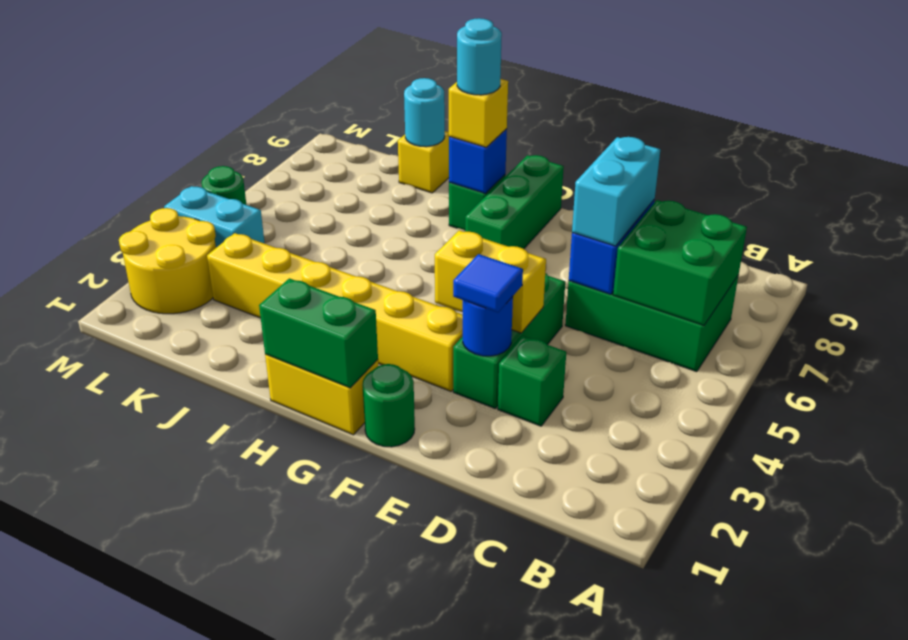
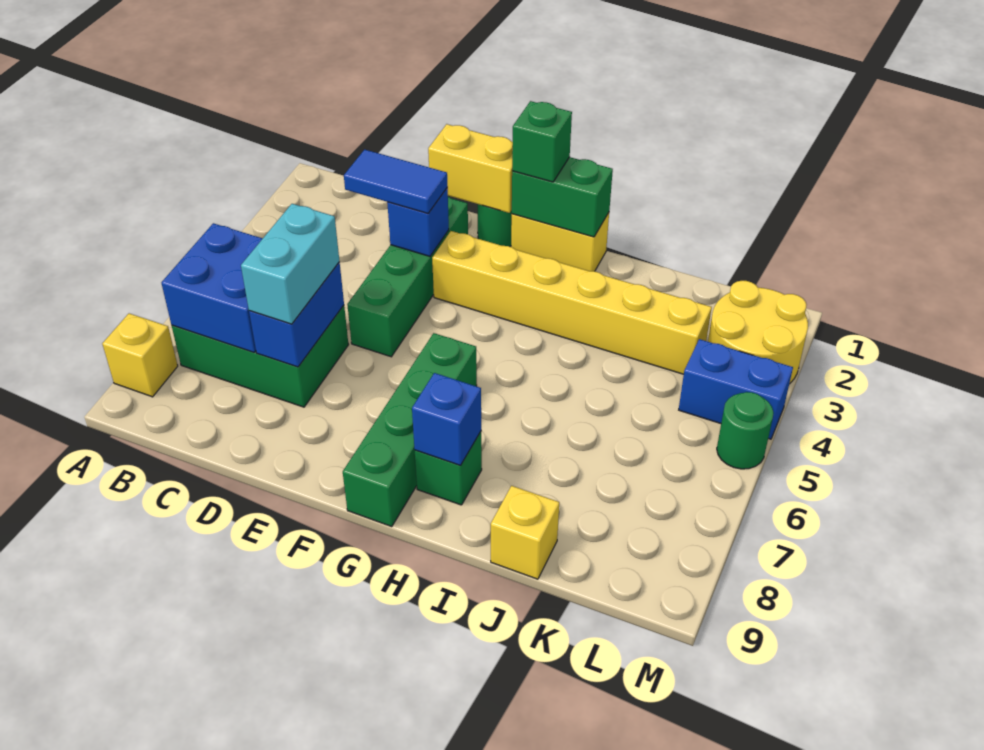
green brick B6:C7 level 2 -> blue brick B6:C7 level 2
green brick D3 level 1 -> green brick G1 level 3
green brick E3:E5 level 1 -> green brick E2:E5 level 1
blue round brick E3 level 2 -> blue brick E3 level 2
blue tile E3 level 3 -> blue tile D3:E3 level 3
yellow brick E4:F4 level 2 -> yellow brick E1:F1 level 2
green brick G7:G9 level 1 -> green brick G6:G9 level 1
yellow brick H8 level 3 -> yellow brick A8 level 1
cyan round brick H8 level 4 -> none
cyan round brick J9 level 2 -> none
cyan brick L4:M4 level 1 -> blue brick L4:M4 level 1

